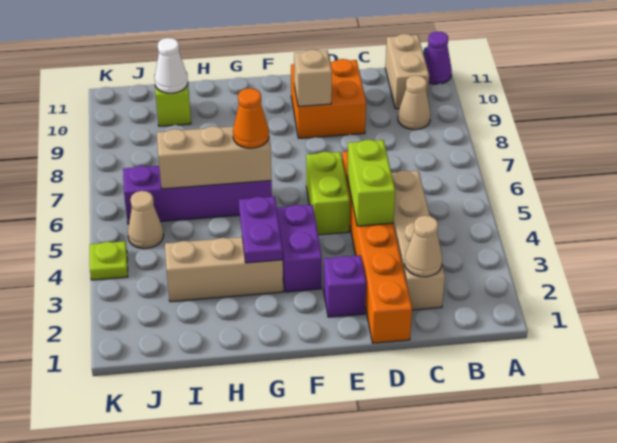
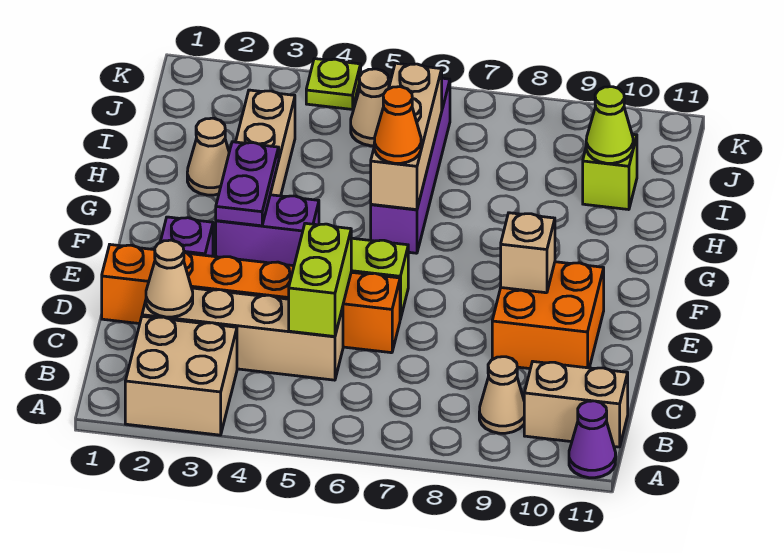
none -> tan brick A2:B3 level 1
lime brick D4:D5 level 2 -> lime brick C5:D5 level 2
purple plate G3:G4 level 2 -> purple plate F3:G3 level 2
none -> tan cone H2 level 1
white cone I10 level 2 -> lime cone I10 level 2

